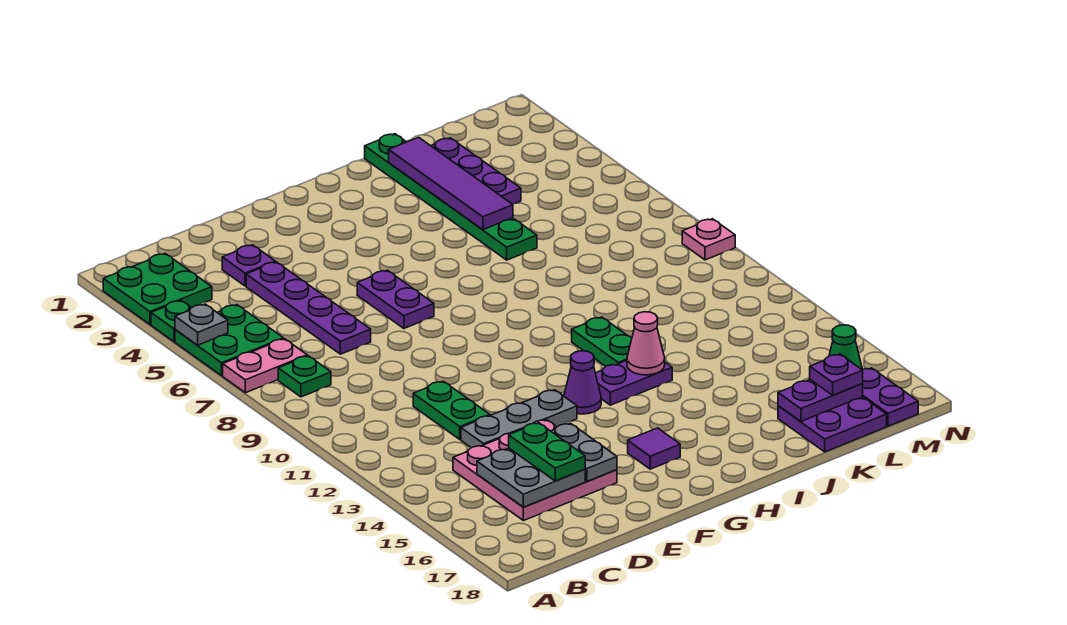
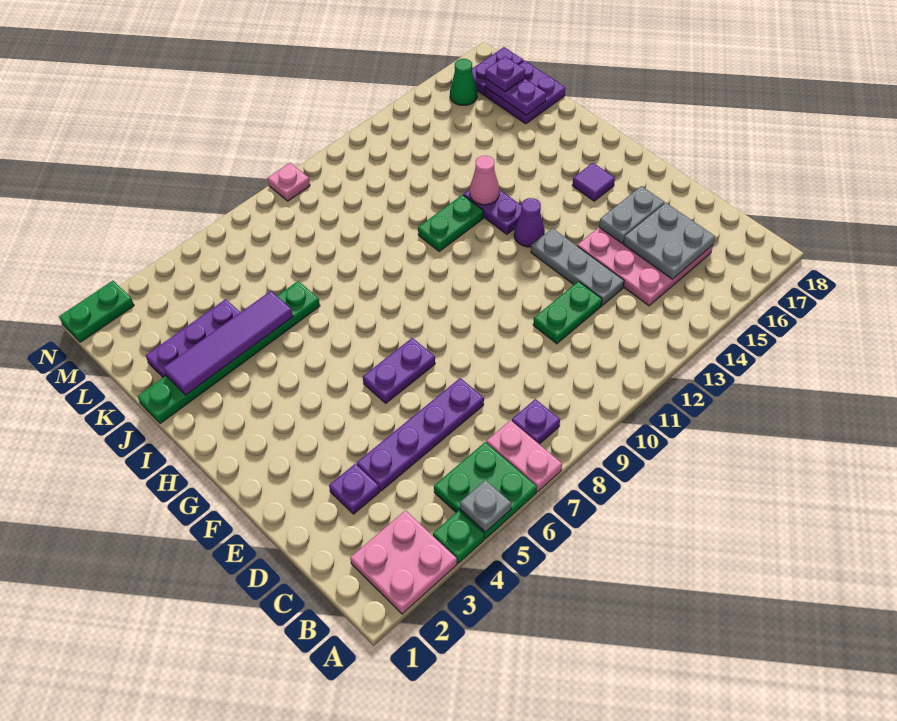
green plate A2:B3 level 1 -> pink plate A2:B3 level 1
green plate B8 level 1 -> purple plate B8 level 1
green plate D15:D16 level 3 -> green plate N1:N2 level 1

